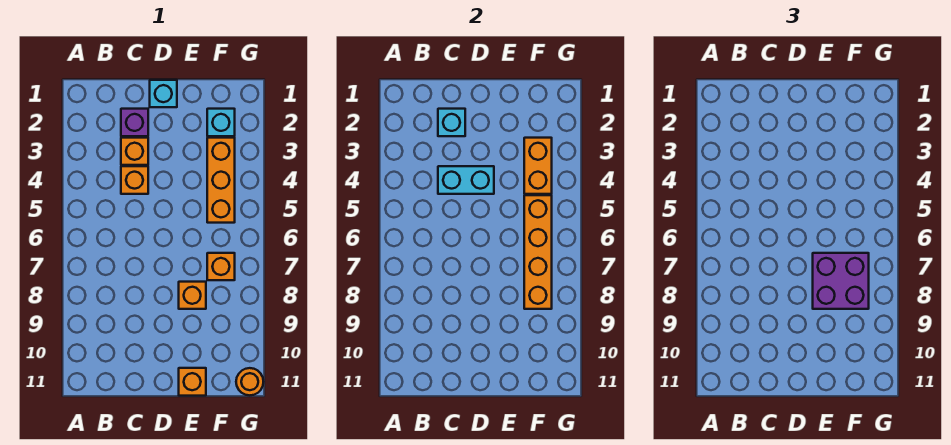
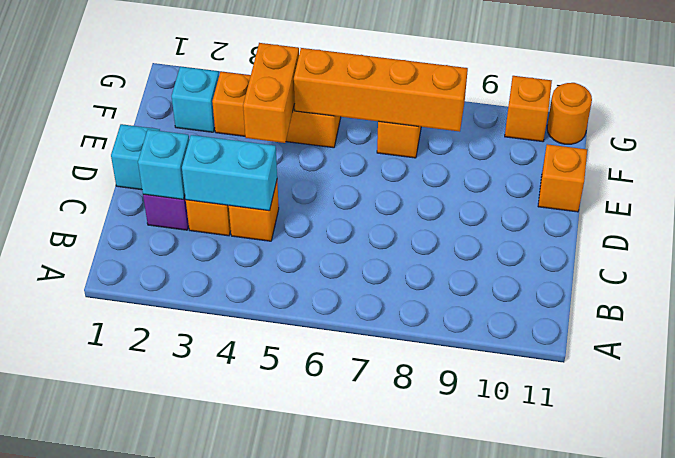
cyan brick C4:D4 level 2 -> cyan brick C3:C4 level 2
purple brick E7:F8 level 3 -> none
orange brick E8 level 1 -> orange brick G10 level 1
orange brick F3:F4 level 2 -> orange brick E4:F4 level 2

